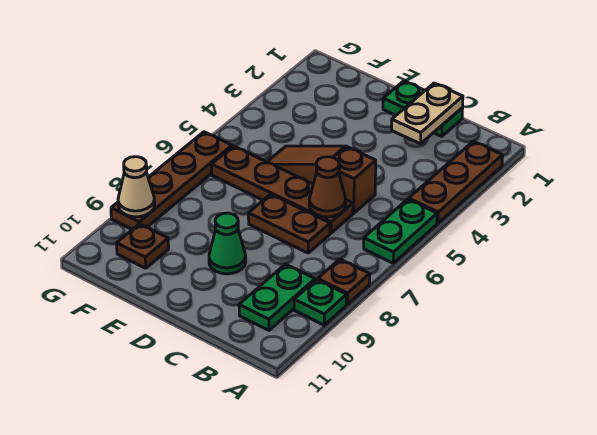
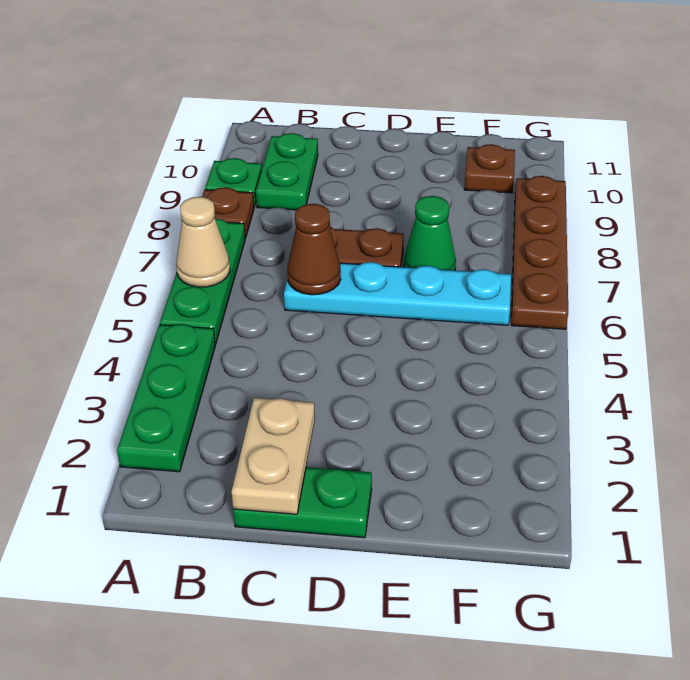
brown plate A2:A4 level 1 -> green plate A2:A4 level 1
green plate A5:A6 level 1 -> green plate A5:A7 level 1
brown slope C5:E5 level 1 top C -> none
brown plate C6:F6 level 1 -> cyan plate C6:F6 level 1
green cone D9 level 1 -> green cone E7 level 1
tan cone G9 level 2 -> tan cone A6 level 2

